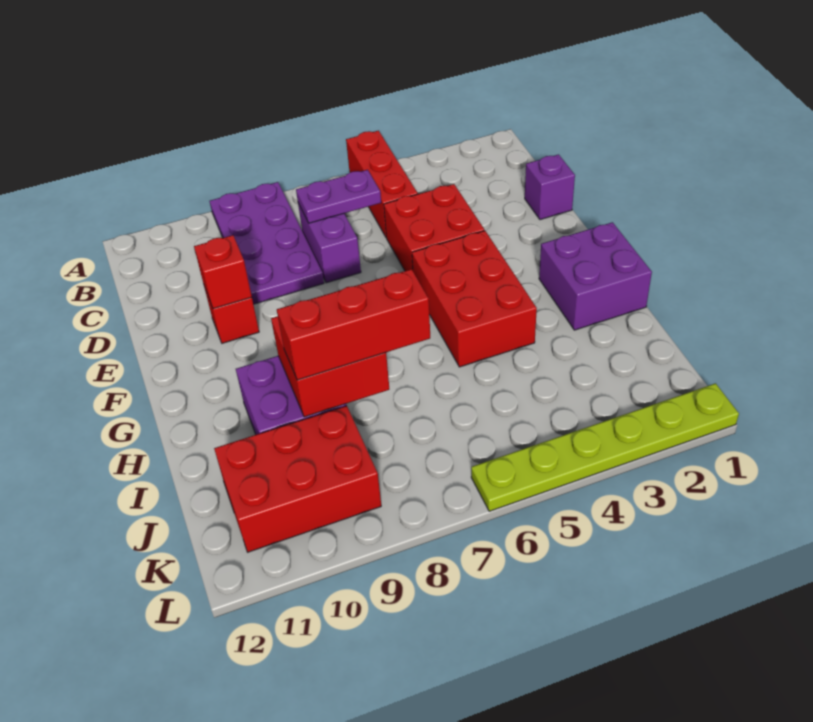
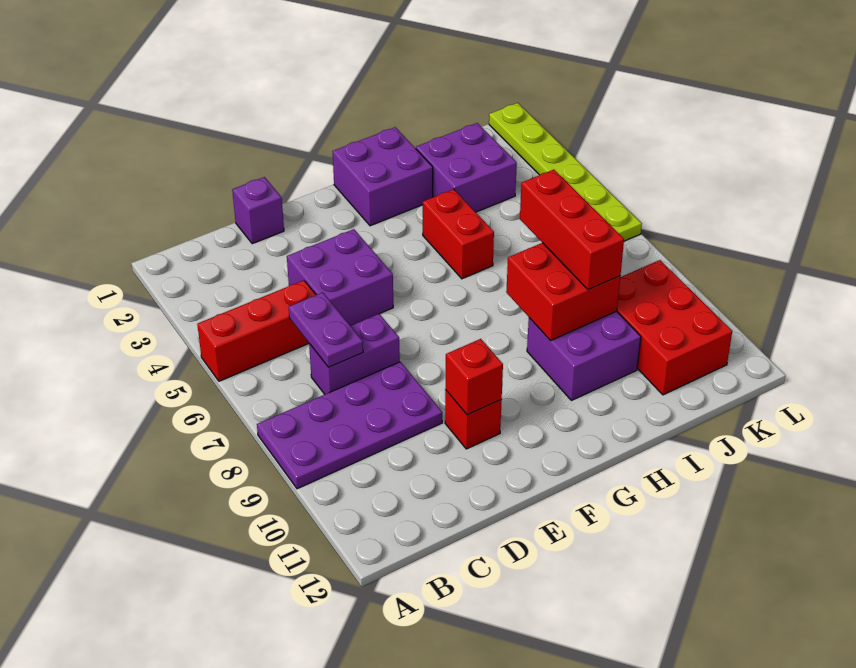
red brick D4:E5 level 1 -> purple brick D4:E5 level 1
red brick F4:H5 level 1 -> red brick H4:H5 level 1
none -> purple brick I2:J3 level 1

